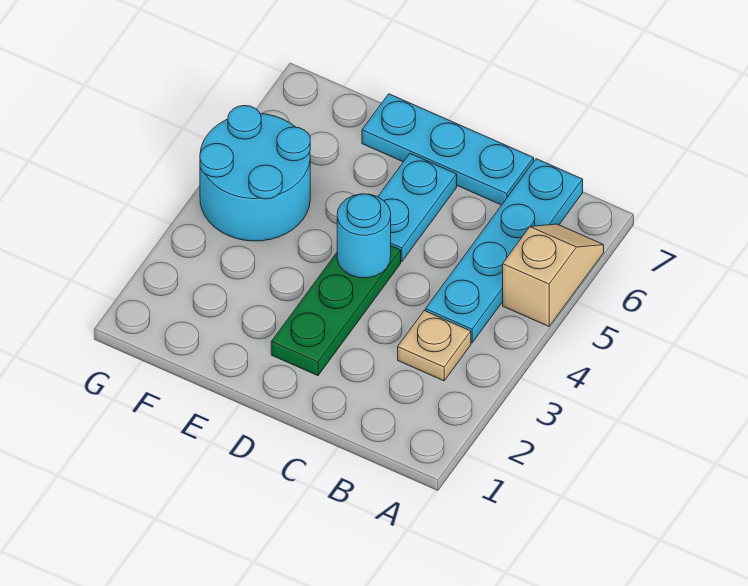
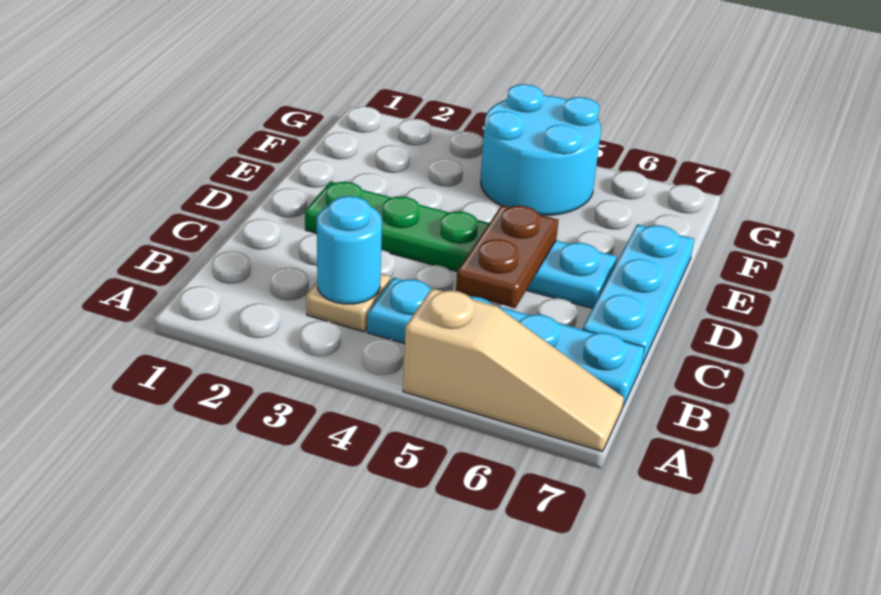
tan slope A5:A6 level 1 top 5 -> tan slope A5:A7 level 1 top 5
none -> brown plate C5:D5 level 2
cyan round brick D4 level 2 -> cyan round brick B3 level 2

